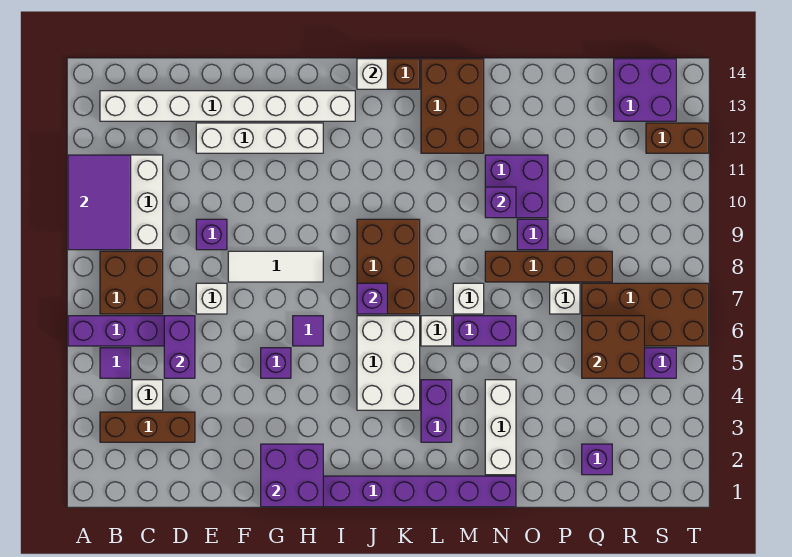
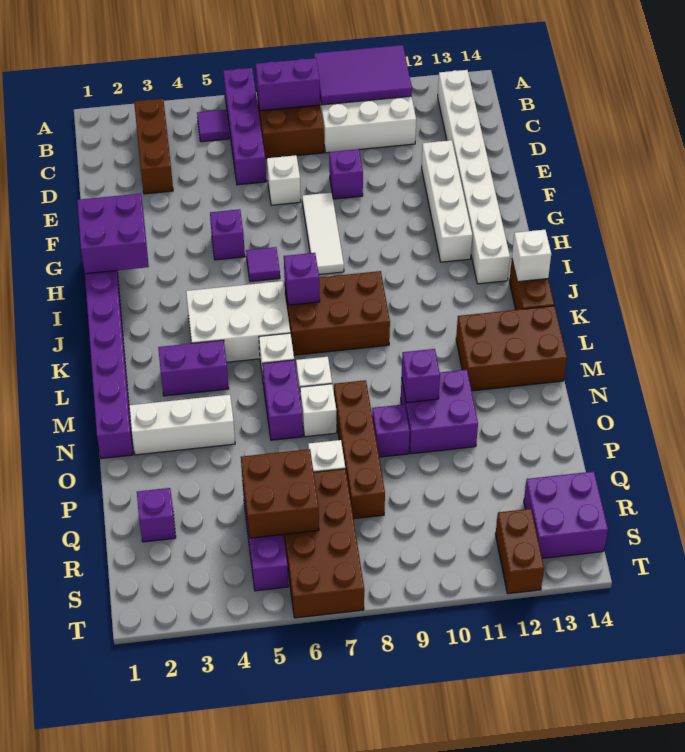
white brick C4 level 1 -> white brick N7 level 1
purple brick D5:D6 level 2 -> purple brick B7:B8 level 2

